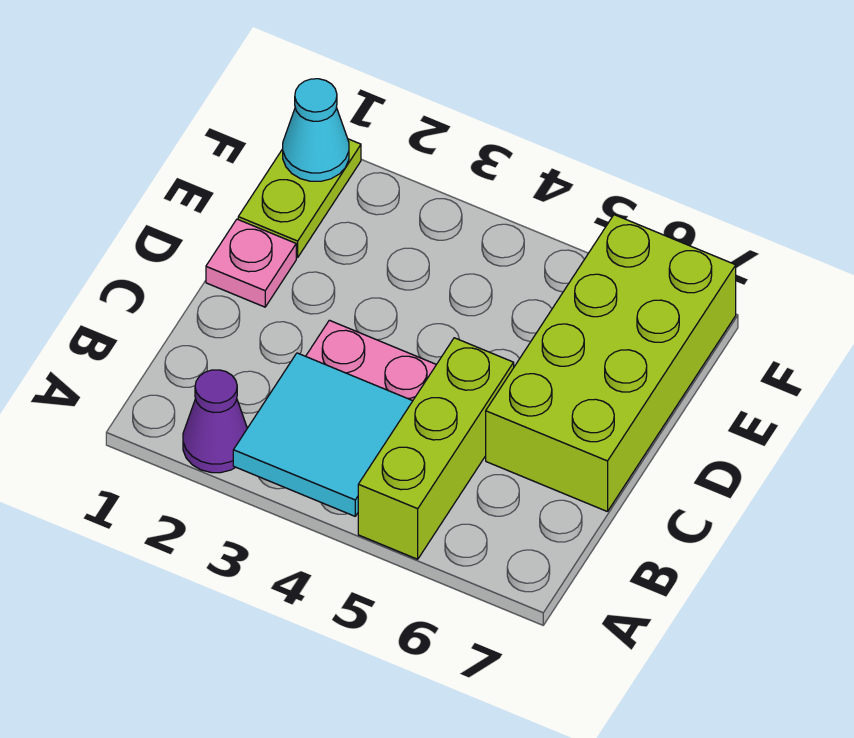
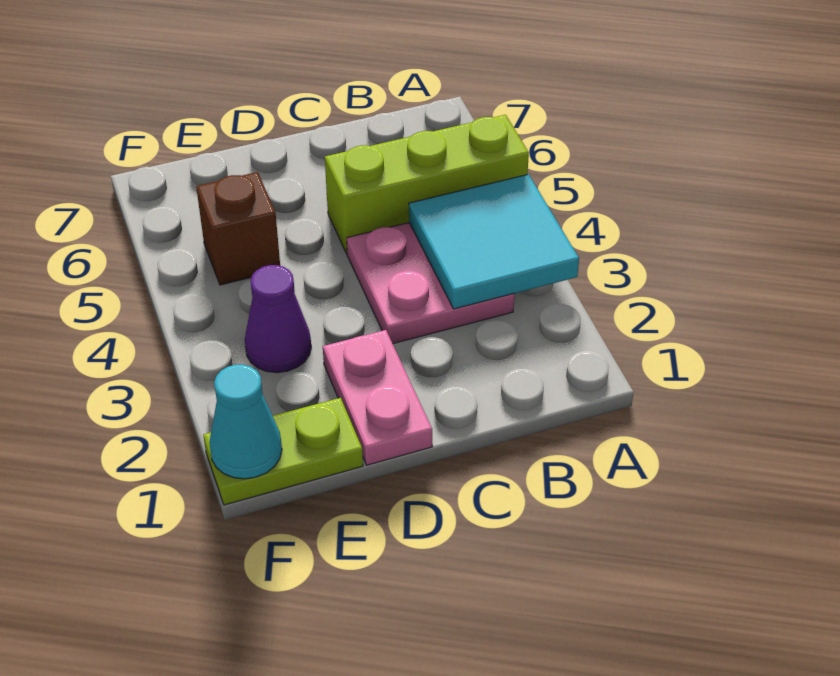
purple cone A2 level 1 -> purple cone E3 level 1
lime brick C6:F7 level 1 -> none
pink plate D1 level 1 -> pink plate D1:D2 level 1
none -> brown brick E5 level 1

